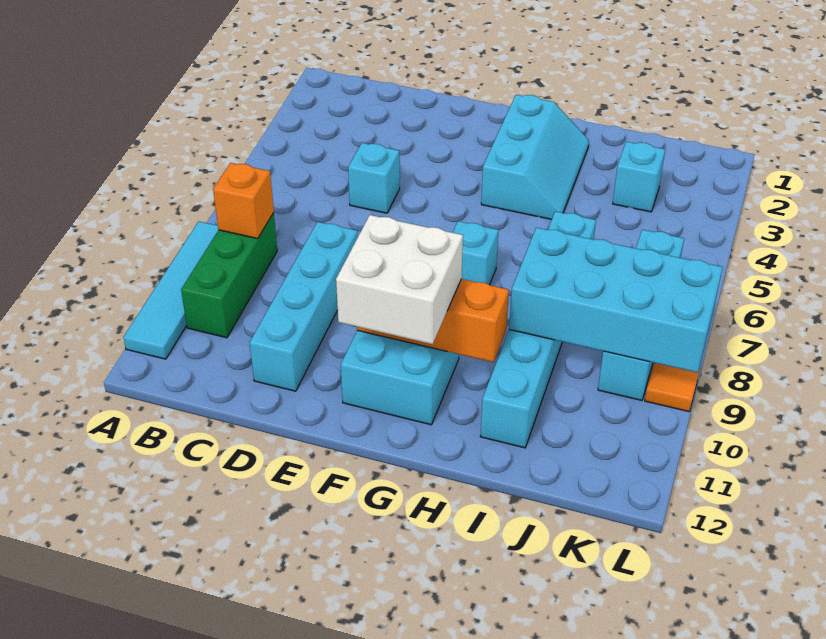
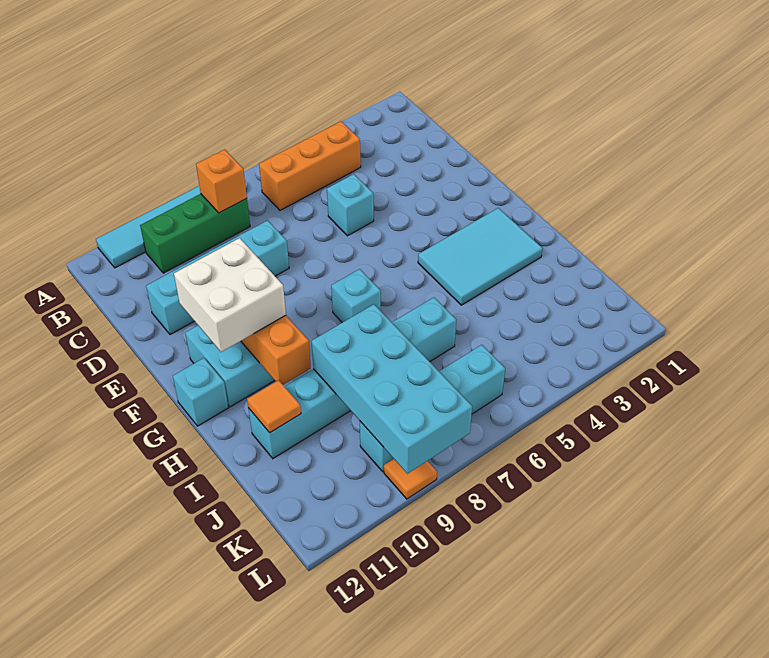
none -> orange brick B4:B6 level 1
cyan slope G2:H4 level 1 top G -> cyan tile G2:H4 level 1
none -> orange tile I11 level 2
cyan brick J3 level 1 -> cyan brick G12 level 1

